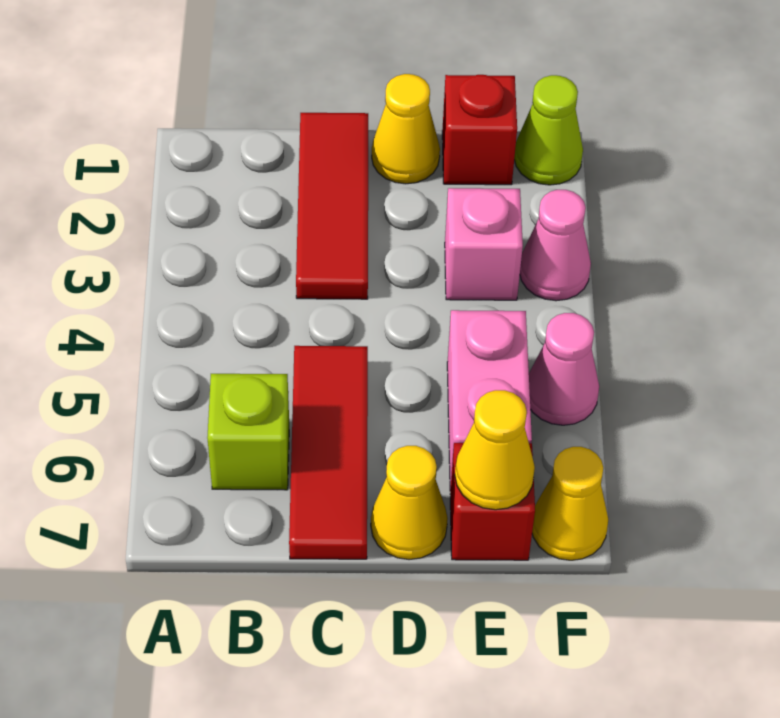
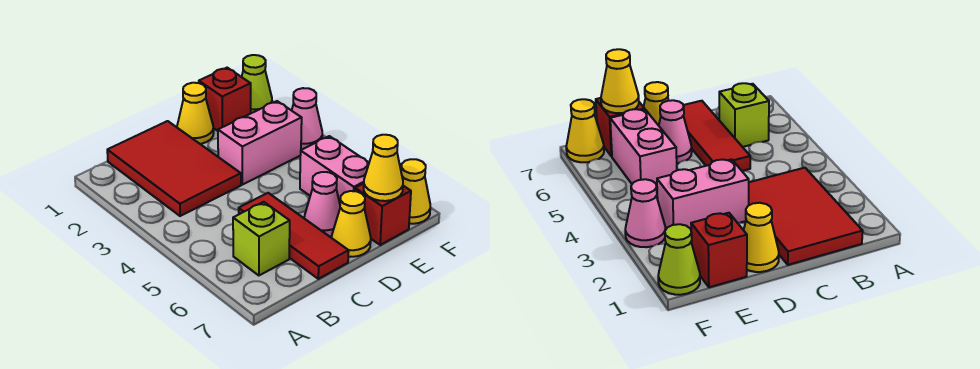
red tile C1:C3 level 1 -> red tile B1:C3 level 1
pink brick E3 level 1 -> pink brick D3:E3 level 1
pink cone F5 level 1 -> pink cone D6 level 1

